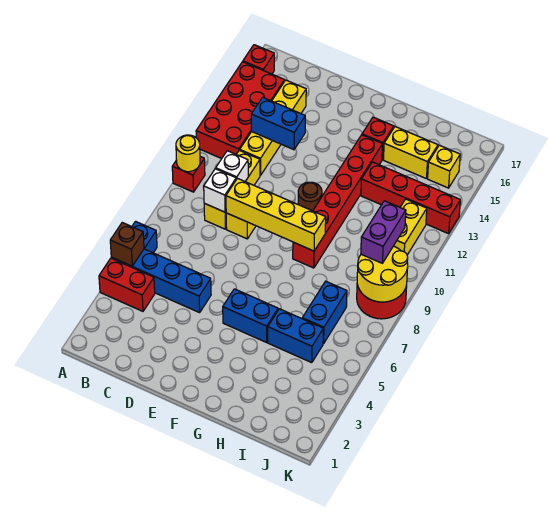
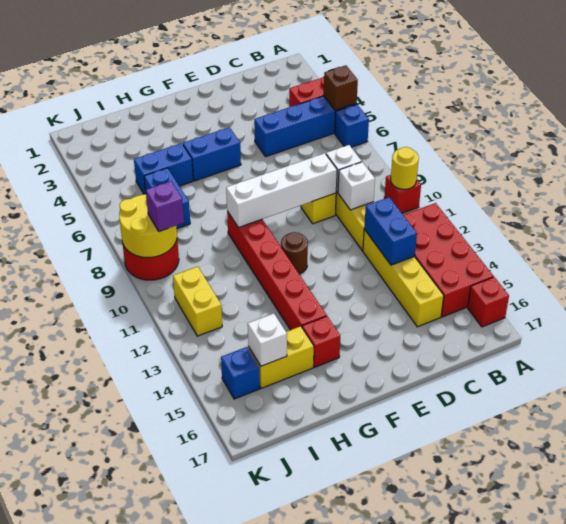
blue brick C13:D13 level 2 -> blue brick C12:C13 level 2
yellow brick D9:G9 level 2 -> white brick D9:G9 level 2
red brick H13:K13 level 1 -> none
none -> white brick I15 level 2
purple brick J9:J10 level 3 -> purple brick J9 level 3
yellow brick J15 level 1 -> blue brick J15 level 1

